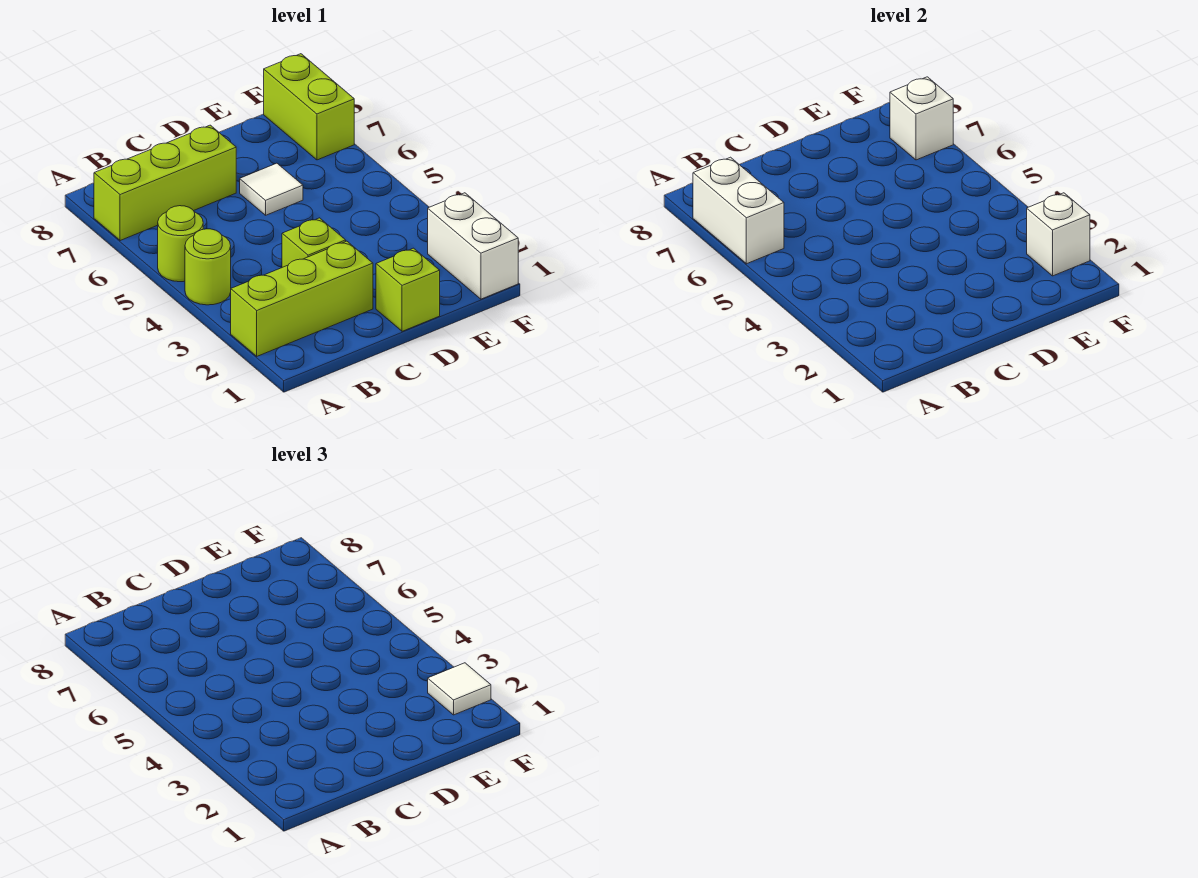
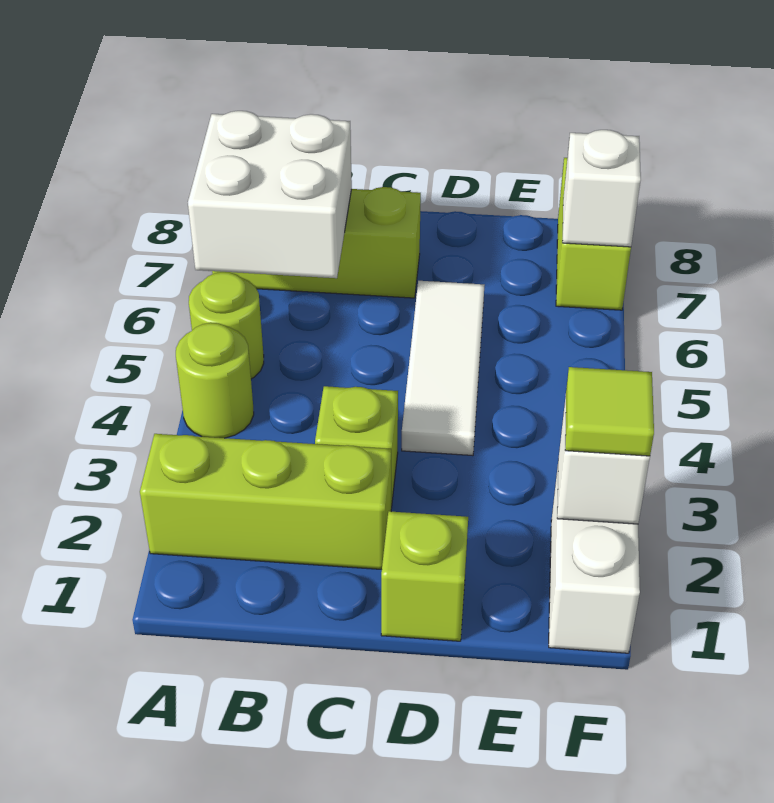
white brick A6:A7 level 2 -> white brick A6:B7 level 2
white tile D6 level 1 -> white tile D4:D6 level 1
white tile F2 level 3 -> lime tile F2 level 3

